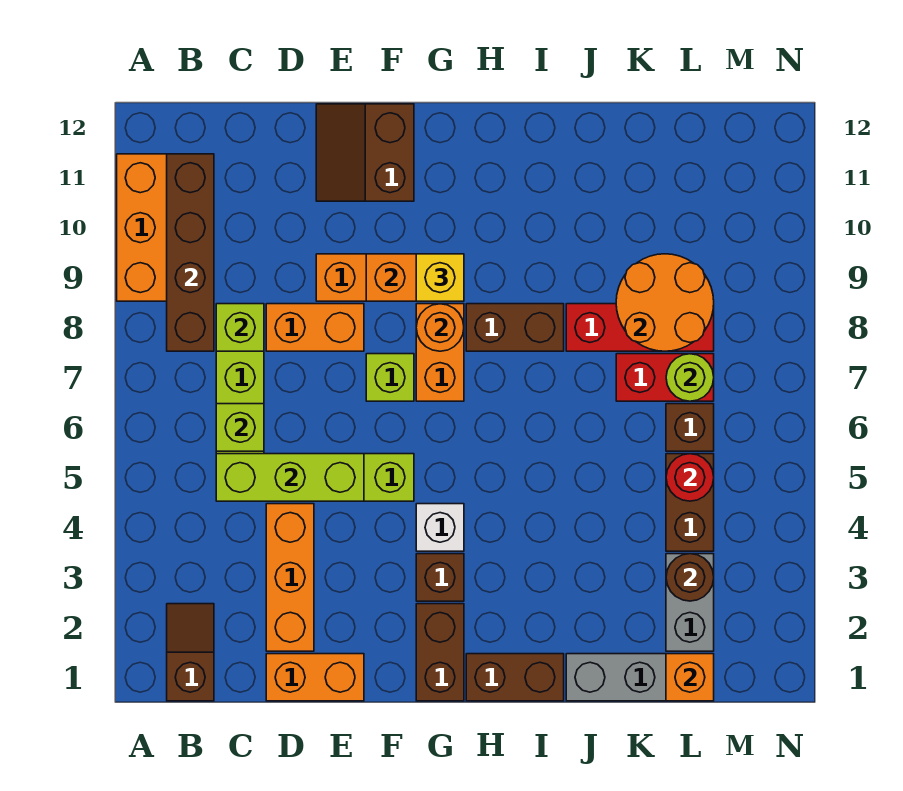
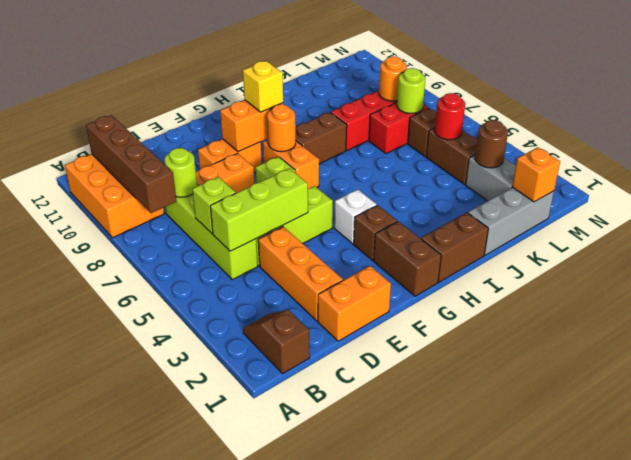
lime brick C8 level 2 -> lime round brick C8 level 2
brown slope E11:F12 level 1 top F -> none
orange round brick K8:L9 level 2 -> orange round brick L8 level 2

